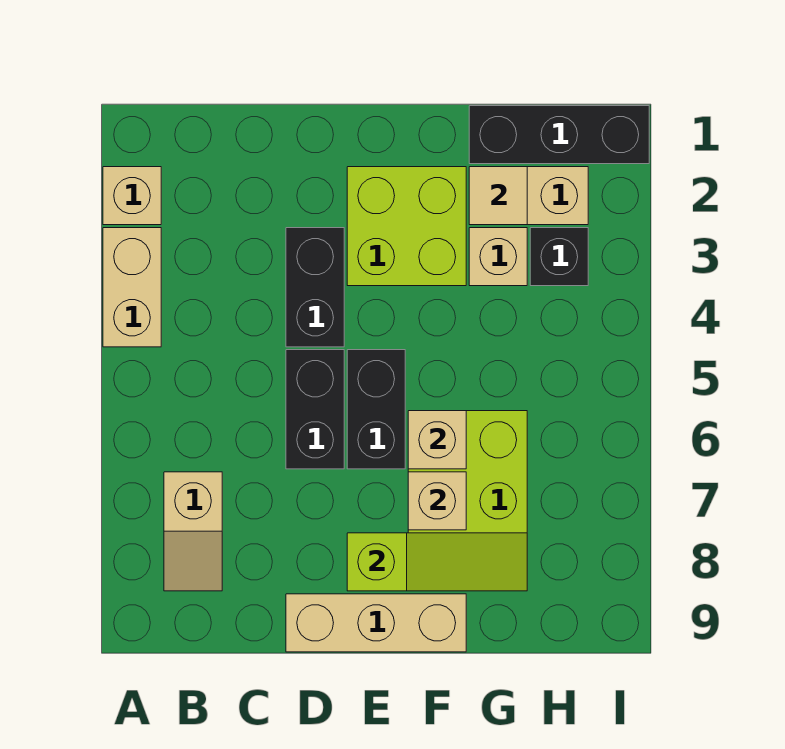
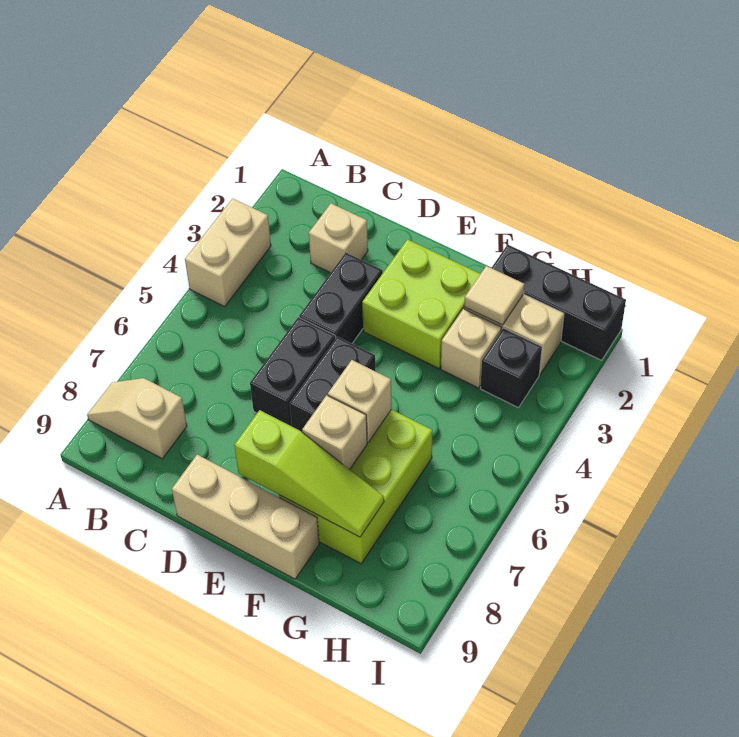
tan brick A2 level 1 -> tan brick C2 level 1
tan slope B7:B8 level 1 top 7 -> tan slope A8:B8 level 1 top B

